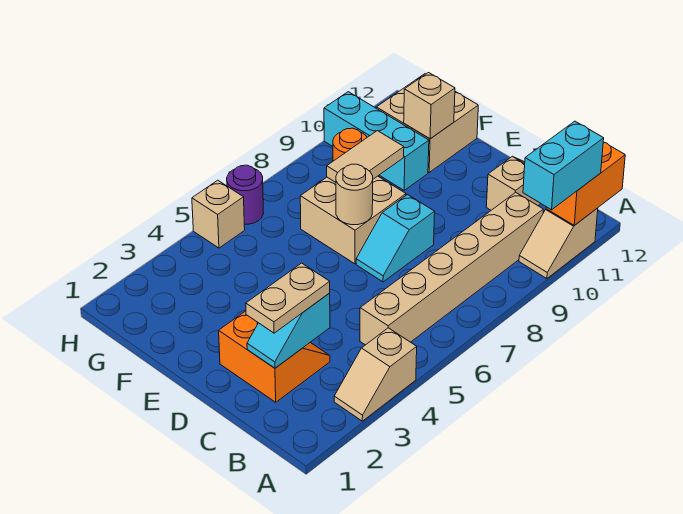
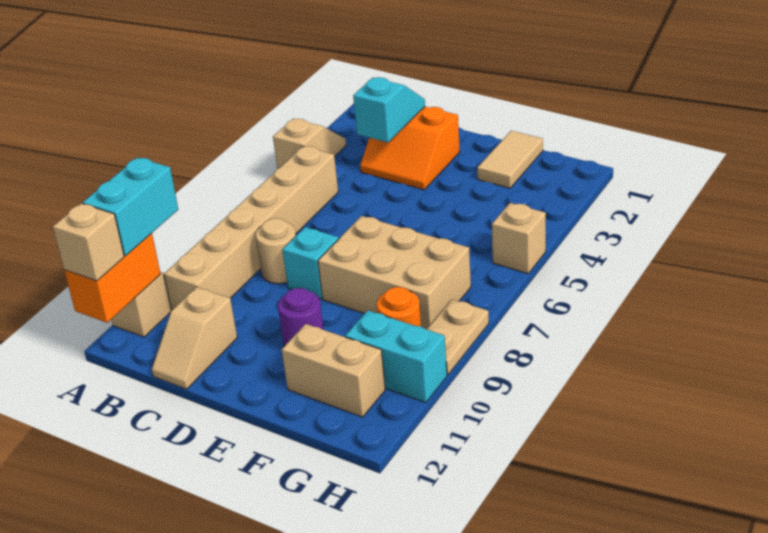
tan plate C2:C3 level 3 -> tan plate H8:H9 level 1
tan brick E7:F8 level 1 -> tan brick E7:G8 level 1
tan round brick E7 level 2 -> tan round brick C8 level 1
tan tile F8:F9 level 2 -> tan tile F1:F2 level 1
cyan brick F10:H10 level 1 -> cyan brick G10:H10 level 1
tan brick F11:G12 level 1 -> tan brick F11:G11 level 1
tan brick F11 level 2 -> tan brick A12 level 3
purple round brick H6 level 1 -> purple round brick E10 level 1

